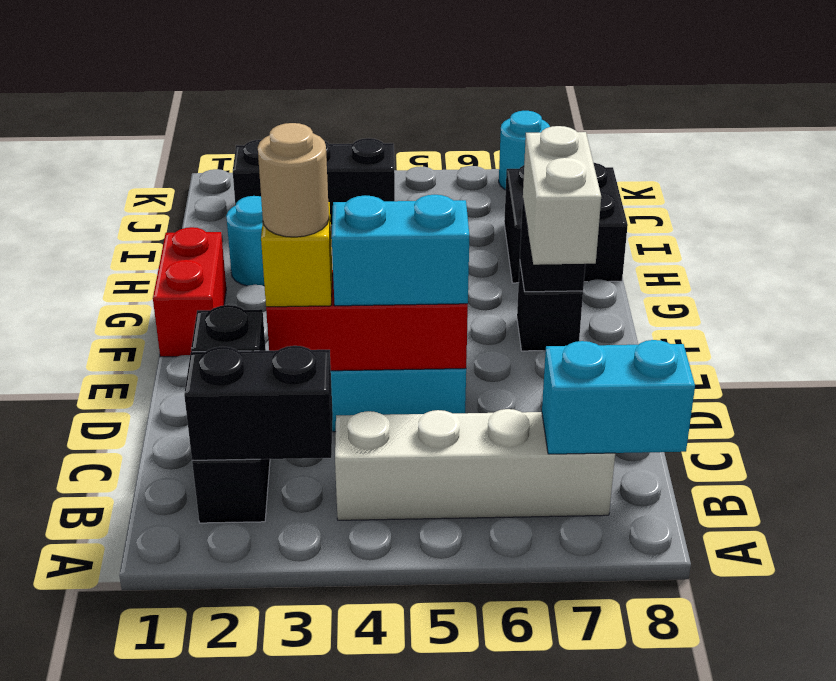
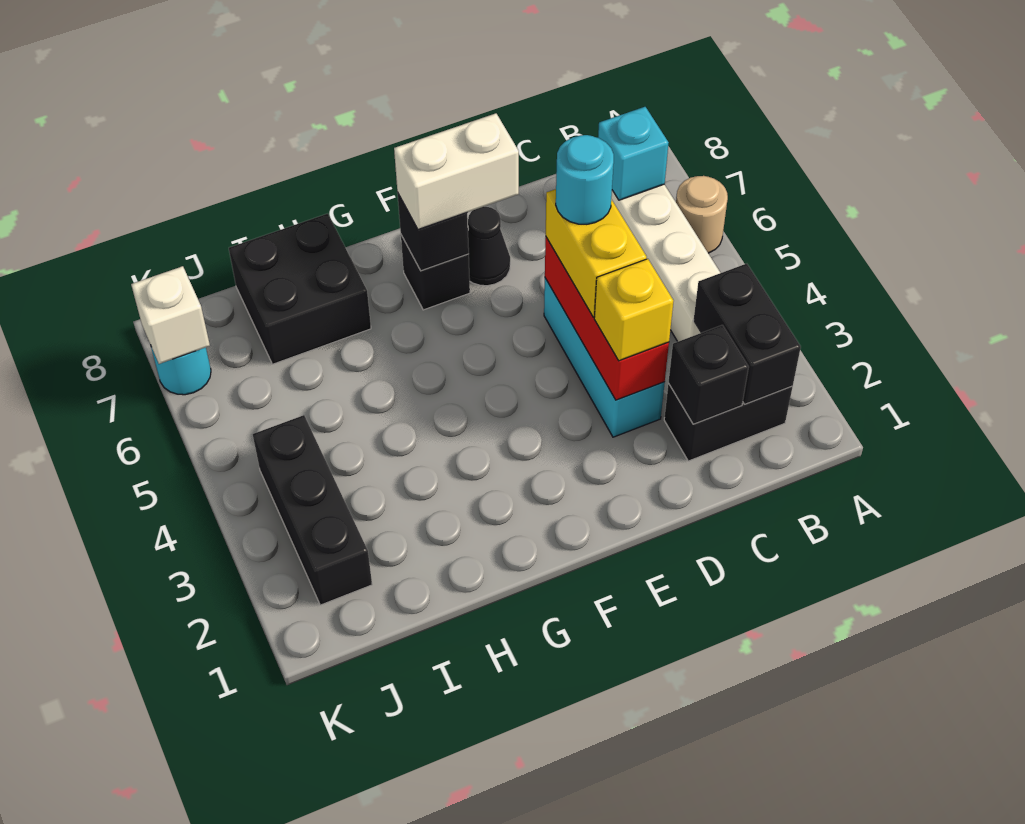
cyan brick B7:B8 level 2 -> cyan brick B7 level 2
tan round brick D3 level 4 -> tan round brick A6 level 1
cyan brick D4:D5 level 3 -> yellow brick D4:D5 level 3
none -> black cone E7 level 1
red brick F1:G1 level 1 -> none
cyan round brick H2 level 1 -> cyan round brick D5 level 4
none -> white brick K7 level 2

